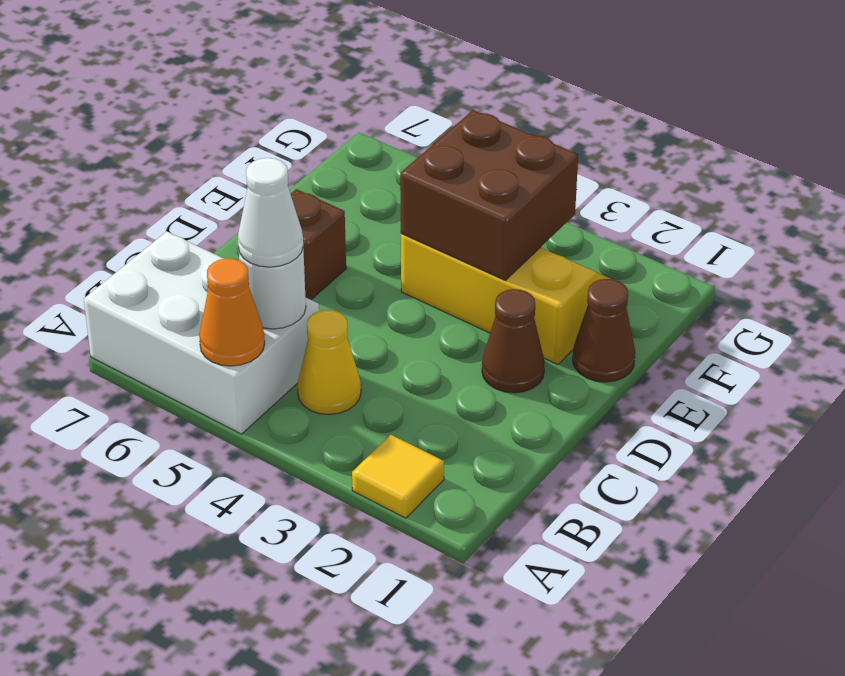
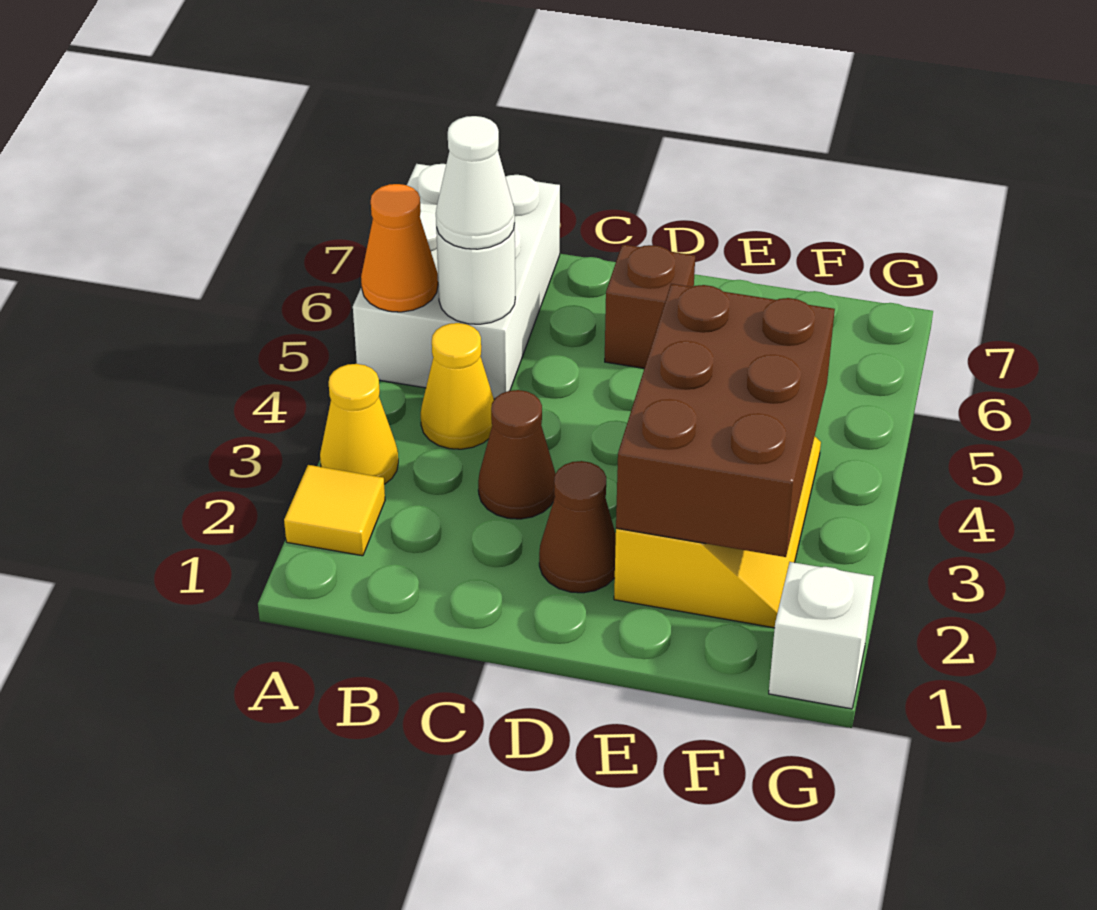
none -> yellow cone A3 level 1
brown cone E1 level 1 -> brown cone C3 level 1
brown brick E3:F4 level 2 -> brown brick E2:F4 level 2
none -> white brick G1 level 1

